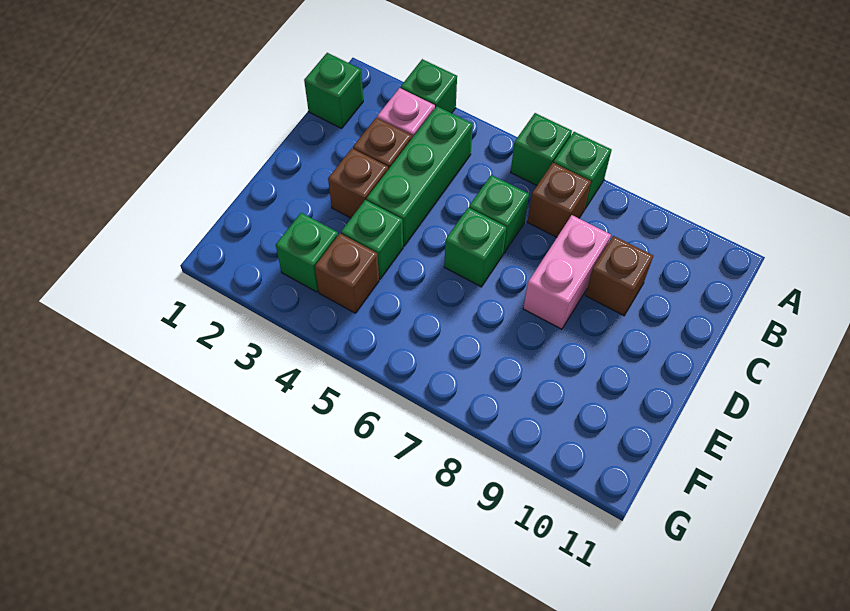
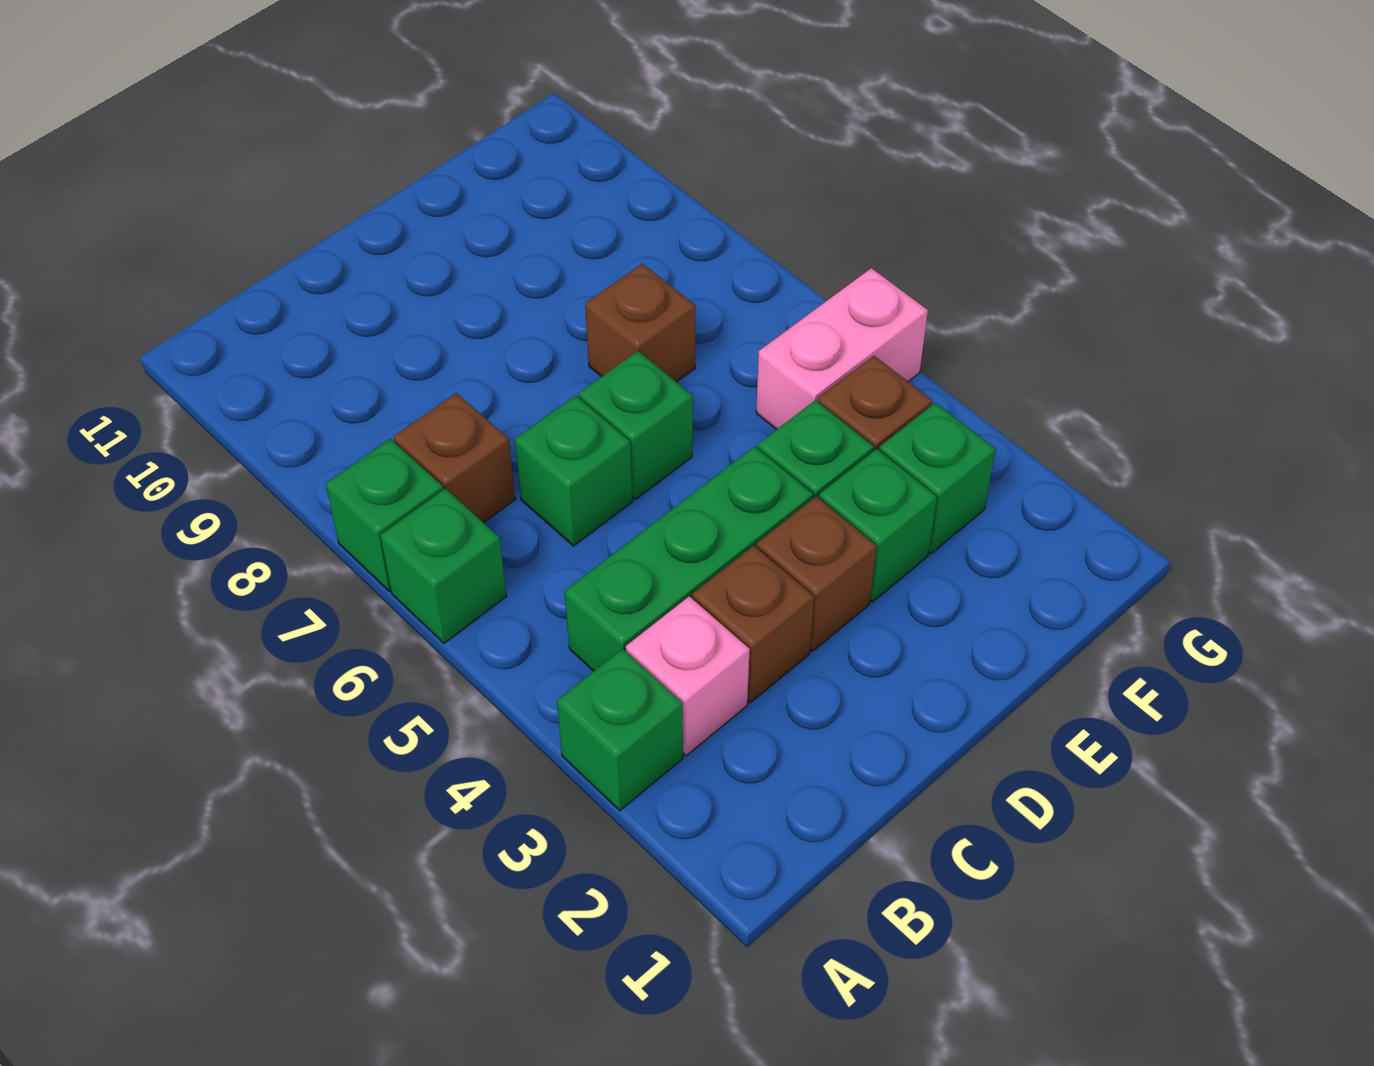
green brick B1 level 1 -> green brick E3 level 1
pink brick C8:D8 level 1 -> pink brick F5:G5 level 1
brown brick C9 level 1 -> brown brick E7 level 1

